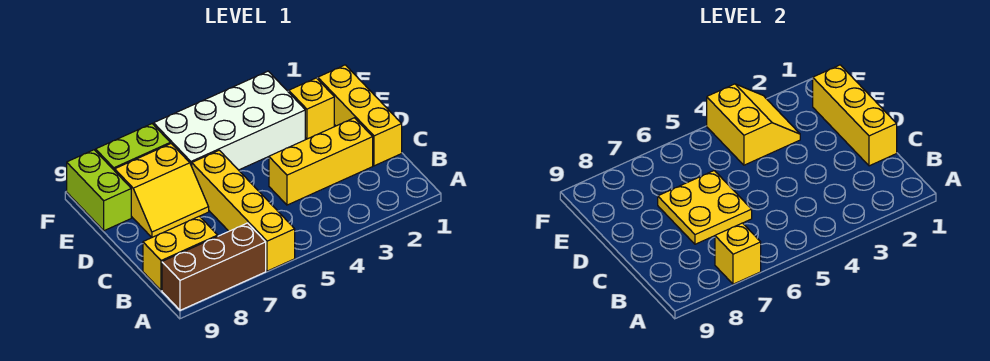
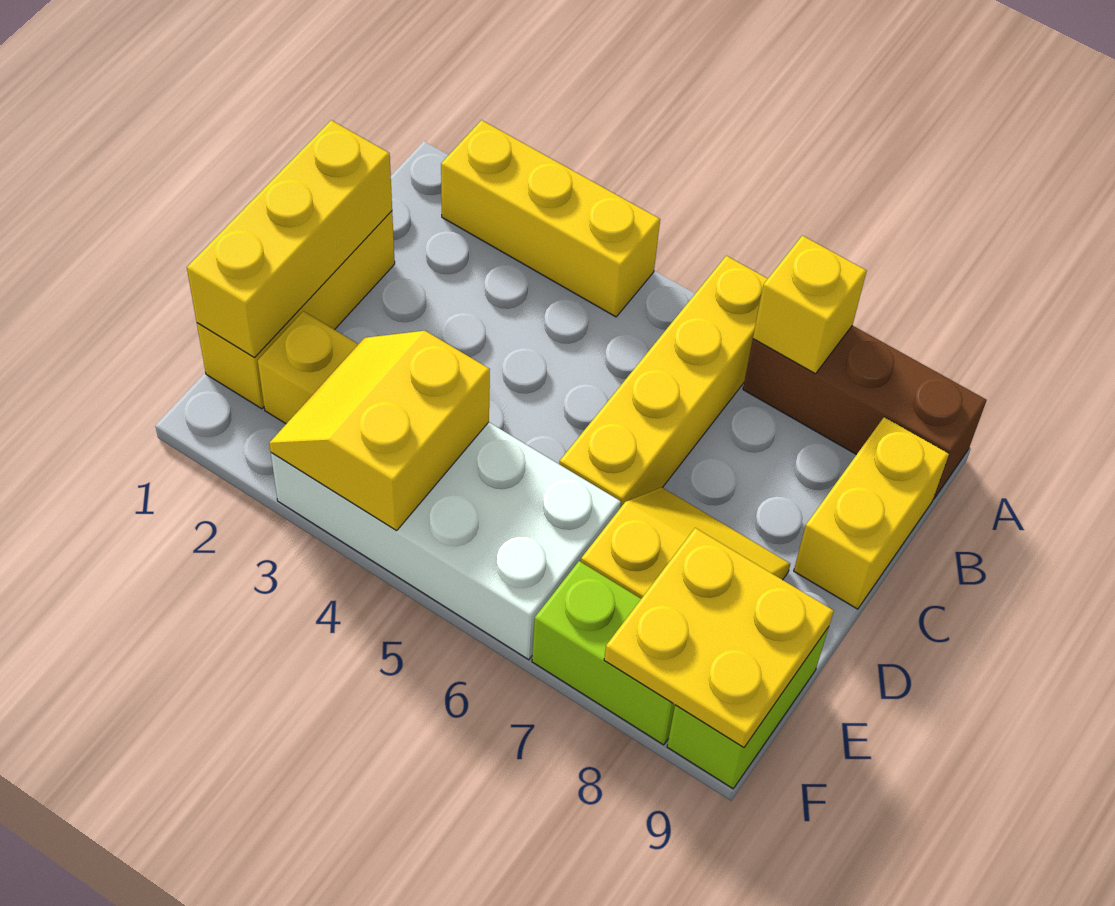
yellow brick B8:B9 level 1 -> yellow brick B9:C9 level 1
yellow brick C2:C4 level 1 -> yellow brick A2:A4 level 1
yellow plate C6:D7 level 2 -> yellow plate E8:F9 level 2

